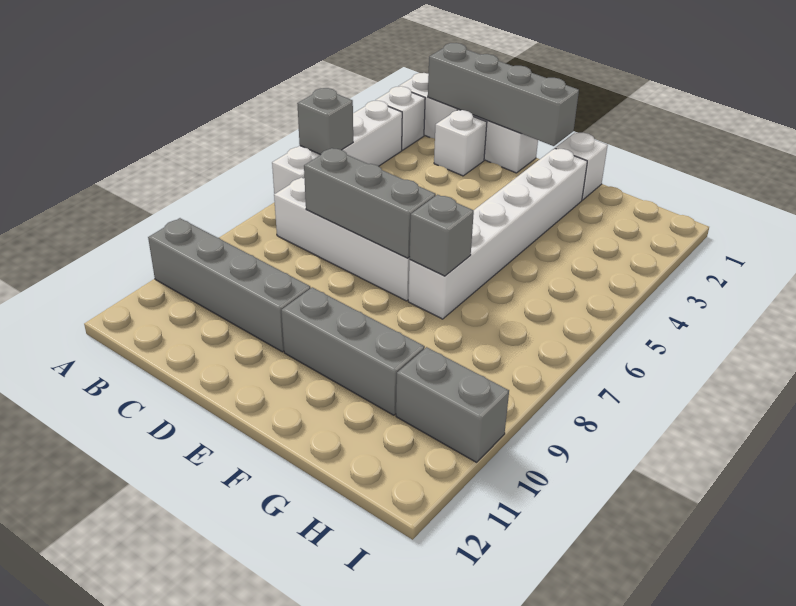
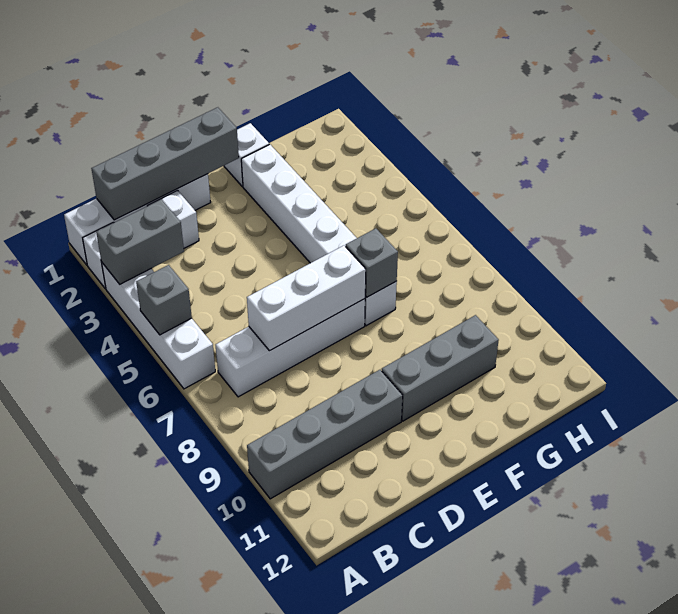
grey brick C7:E7 level 2 -> white brick C7:E7 level 2
grey brick H10:I10 level 1 -> grey brick A3:B3 level 2

